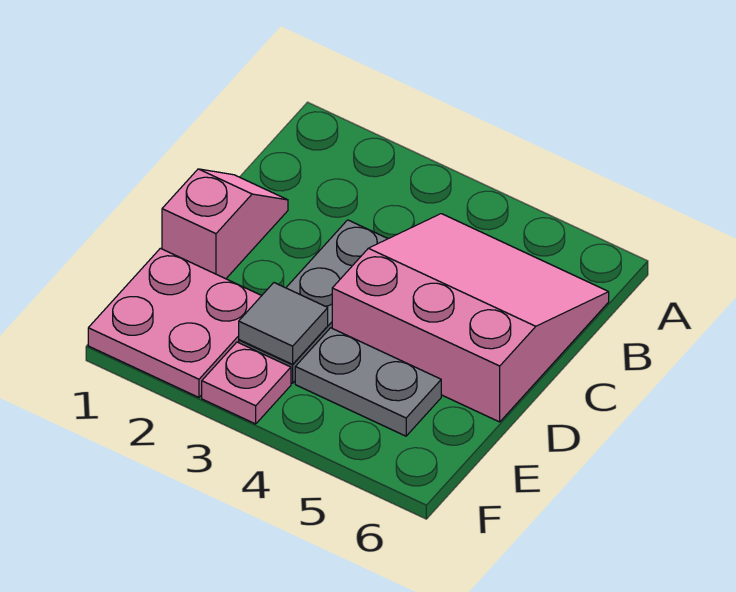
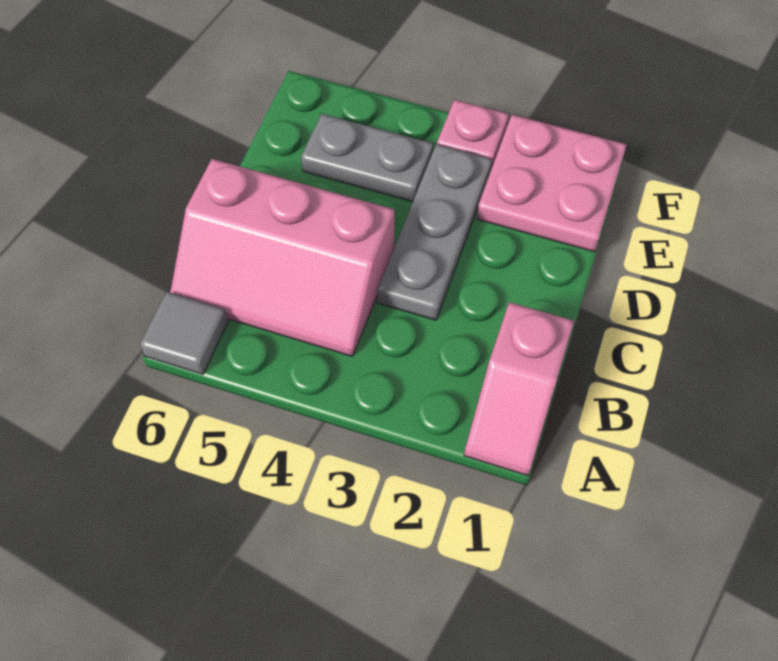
pink slope B4:D6 level 1 top D -> pink slope B4:C6 level 1 top C
pink slope C1:D1 level 1 top D -> pink slope A1:B1 level 1 top B
grey tile E3 level 2 -> grey tile A6 level 1

